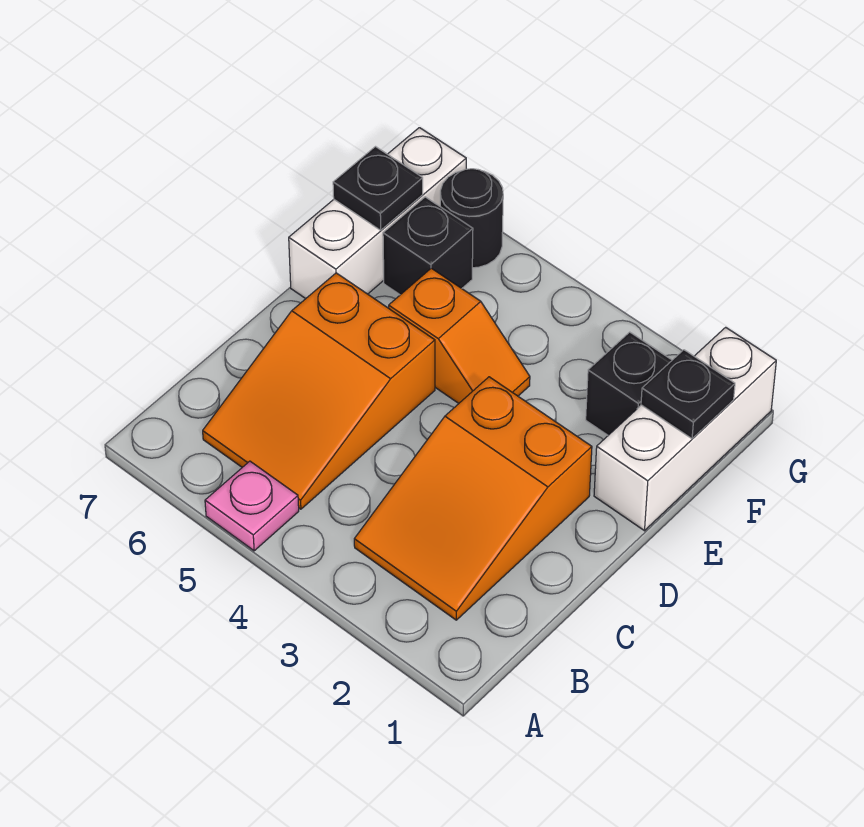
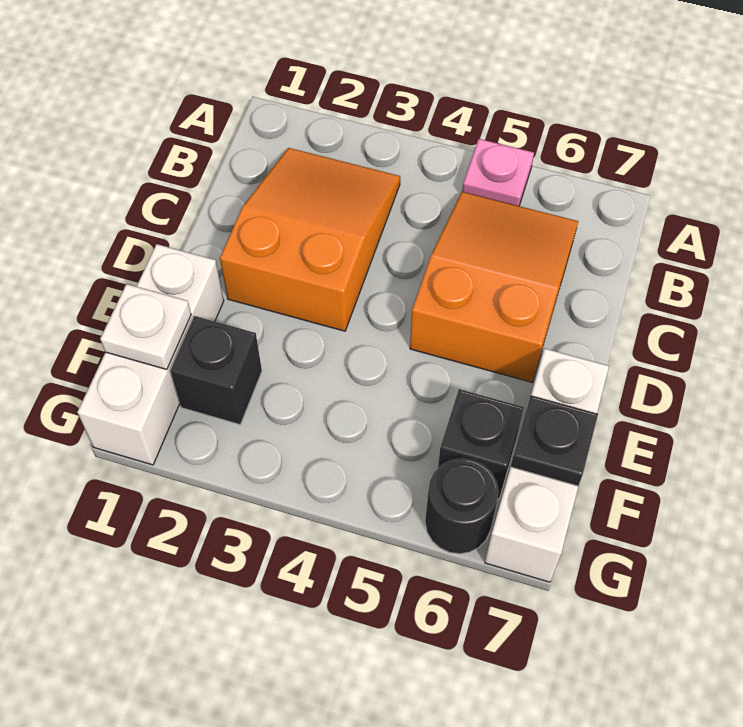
orange slope E4:E5 level 1 top 5 -> none
black plate F1 level 2 -> white plate F1 level 2

